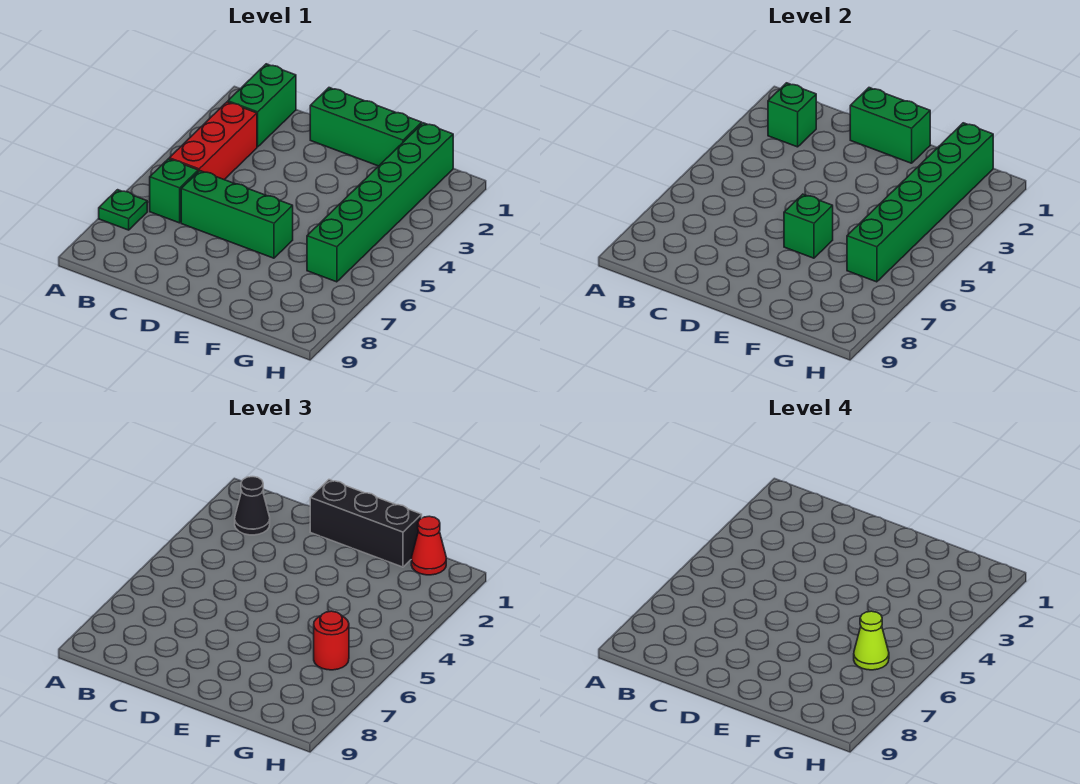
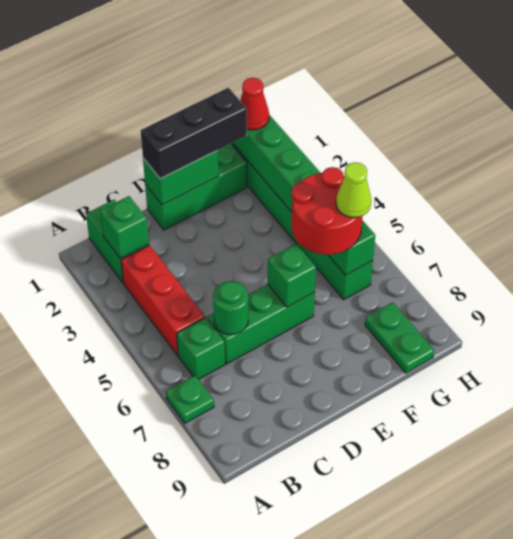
black cone B2 level 3 -> none
none -> green round brick C6 level 2
red round brick G6 level 3 -> red round brick F5:G6 level 3
none -> green plate G8:G9 level 1

